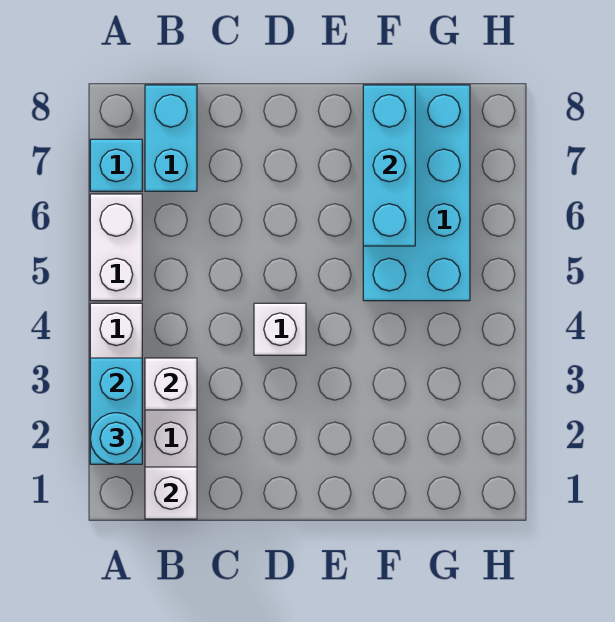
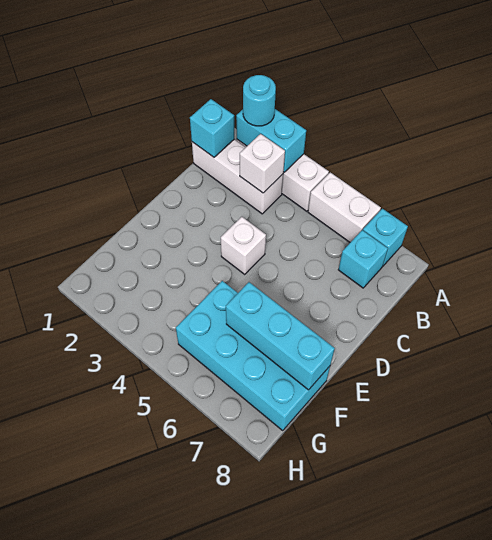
white brick B1 level 2 -> cyan brick B1 level 2
cyan brick B7:B8 level 1 -> cyan brick B7 level 1

